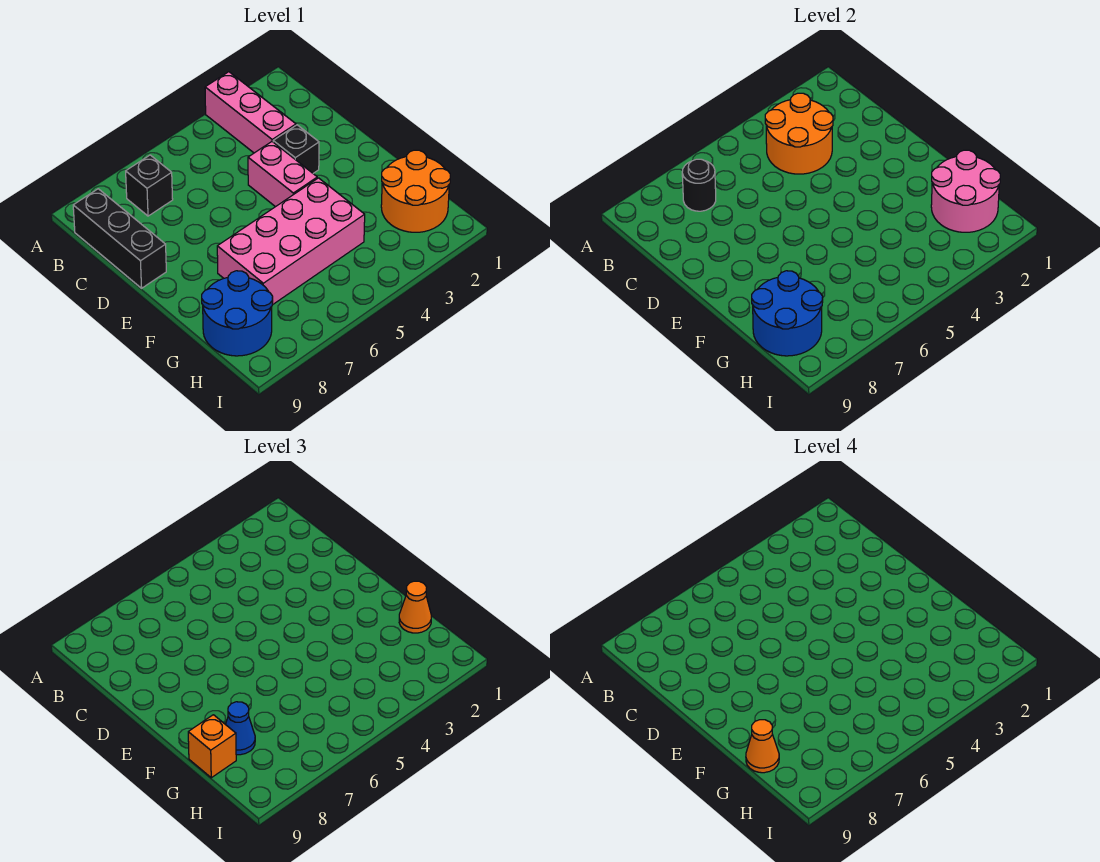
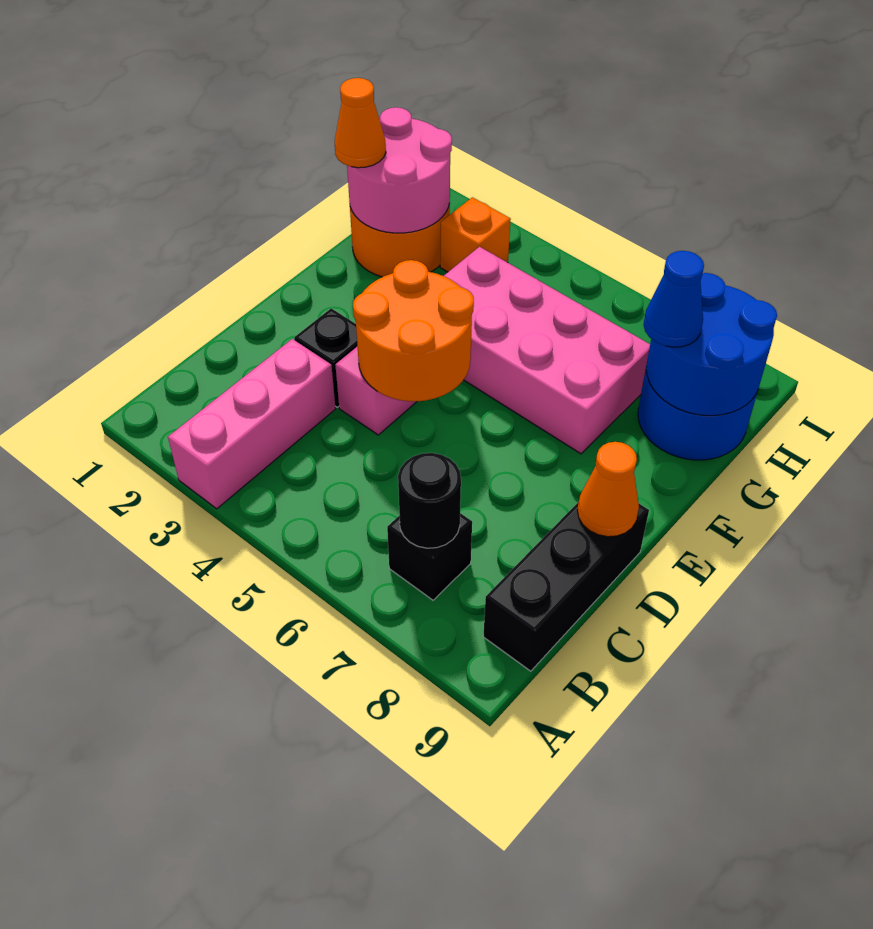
orange round brick B3:C4 level 2 -> orange round brick D4:E5 level 2
orange brick G9 level 3 -> orange brick H3 level 1
orange cone G9 level 4 -> orange cone D9 level 2

